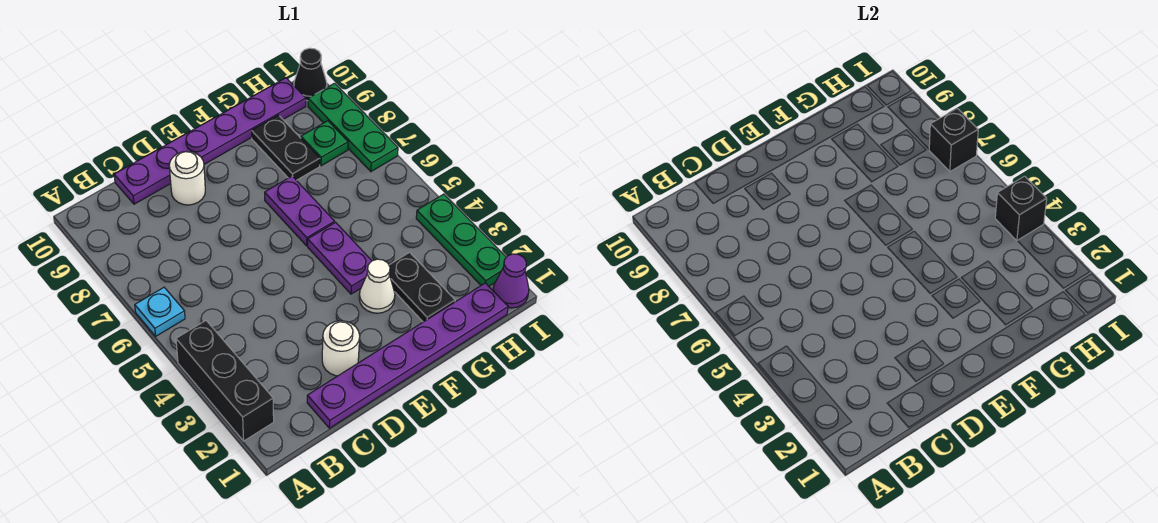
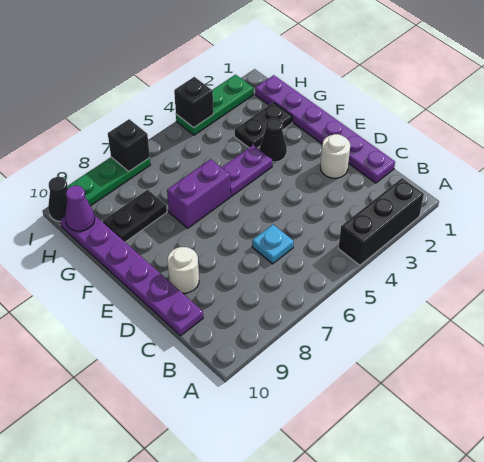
cyan plate A6 level 1 -> cyan plate C6 level 1
white cone F3 level 1 -> black cone F3 level 1
purple plate F6:F7 level 1 -> purple brick F6:F7 level 1
green plate H8 level 1 -> none
purple cone I1 level 1 -> purple cone H10 level 2

